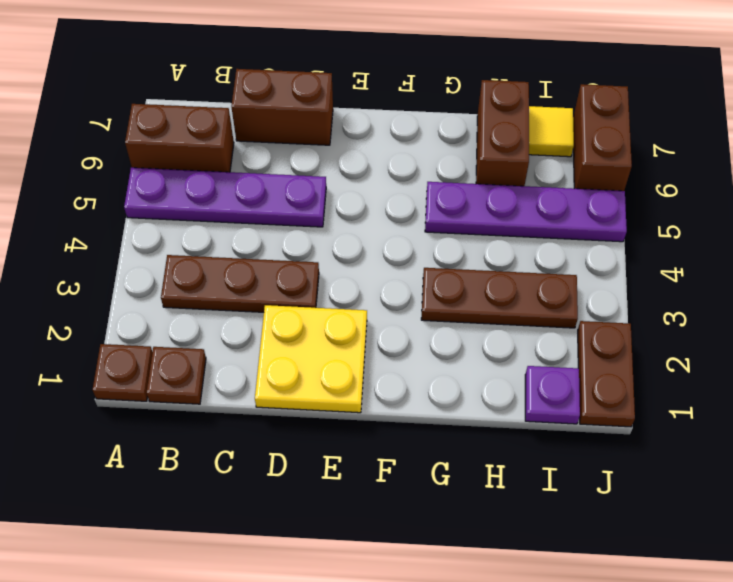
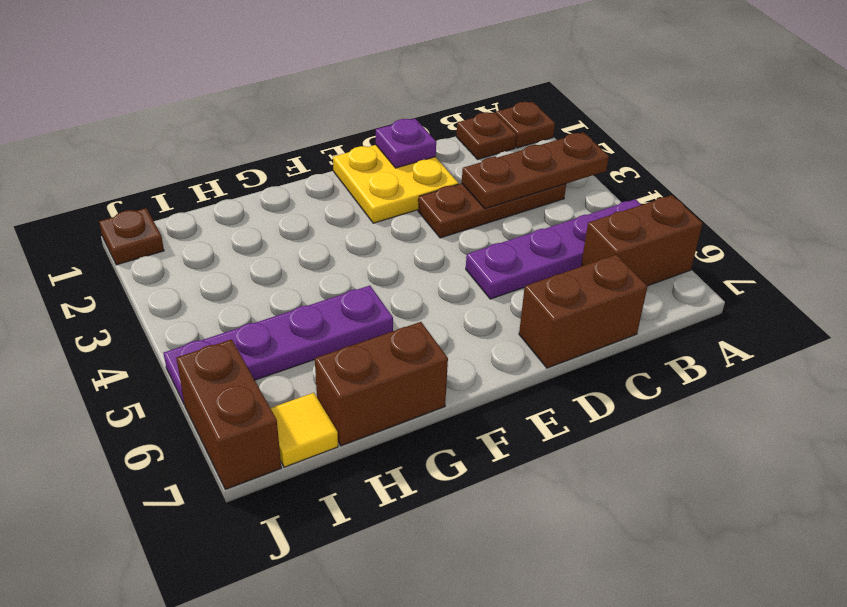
brown plate G3:I3 level 1 -> brown plate A3:C3 level 2
brown brick H6:H7 level 1 -> brown brick G7:H7 level 1
purple plate I1 level 1 -> purple plate D1 level 2
brown plate J1:J2 level 1 -> brown plate J1 level 1

